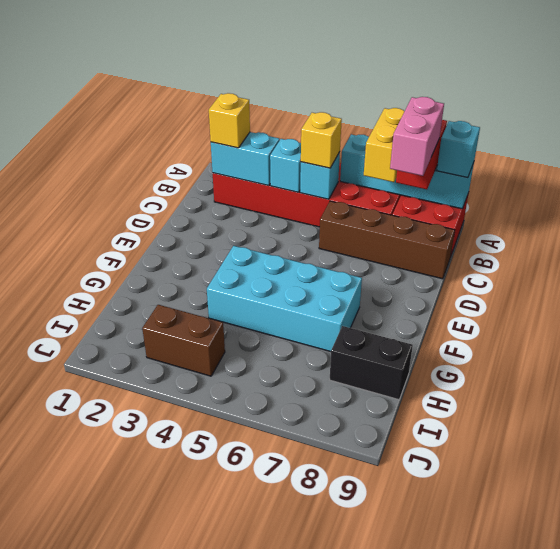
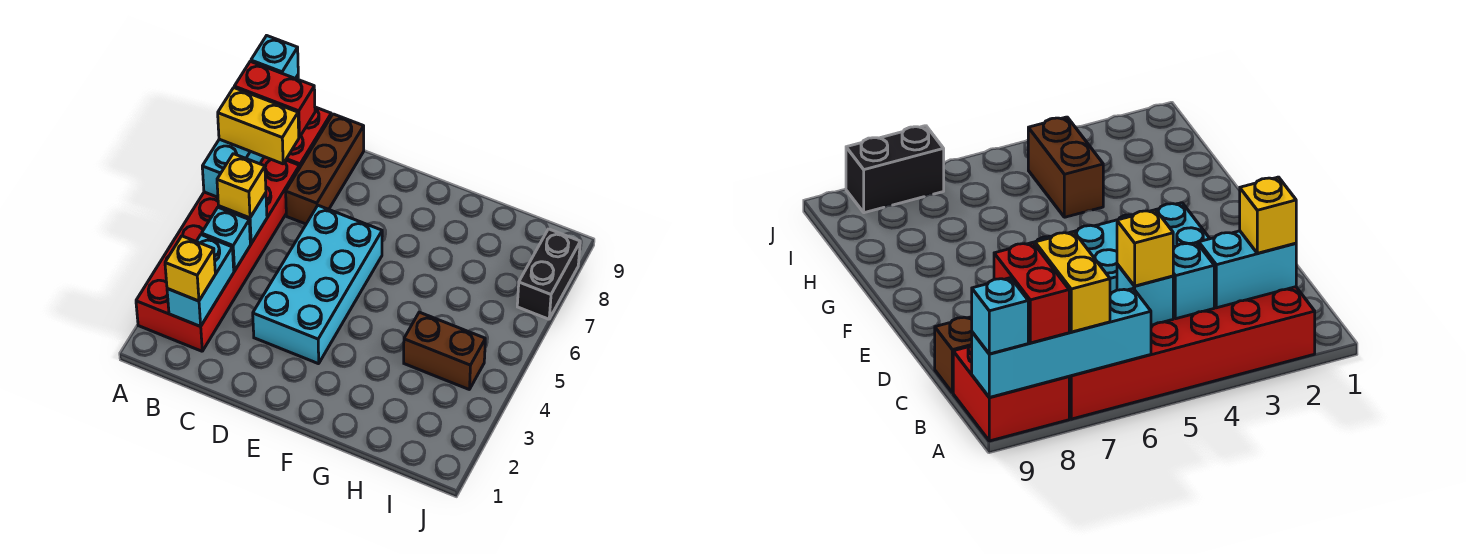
pink brick B8:C8 level 4 -> none
brown brick C6:C9 level 1 -> brown brick C7:C9 level 1
cyan brick F4:G7 level 1 -> cyan brick D3:E6 level 1
black brick H8:H9 level 1 -> black brick J7:J8 level 1
brown brick I3:I4 level 1 -> brown brick H4:I4 level 1

